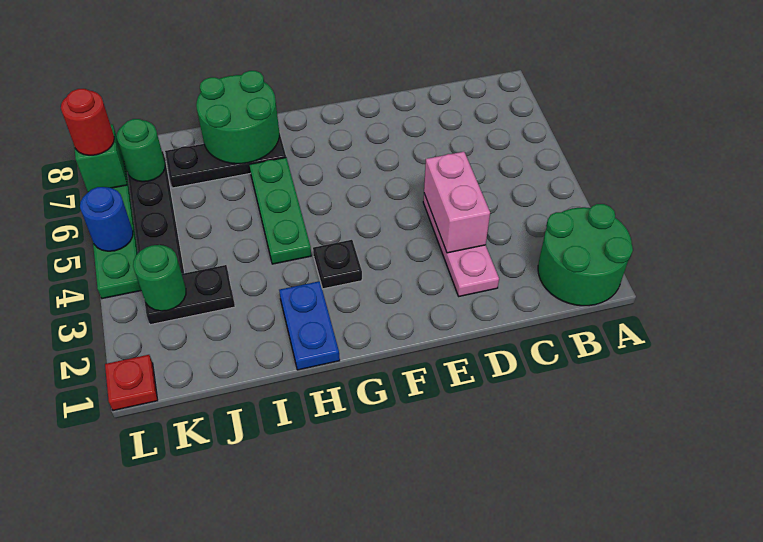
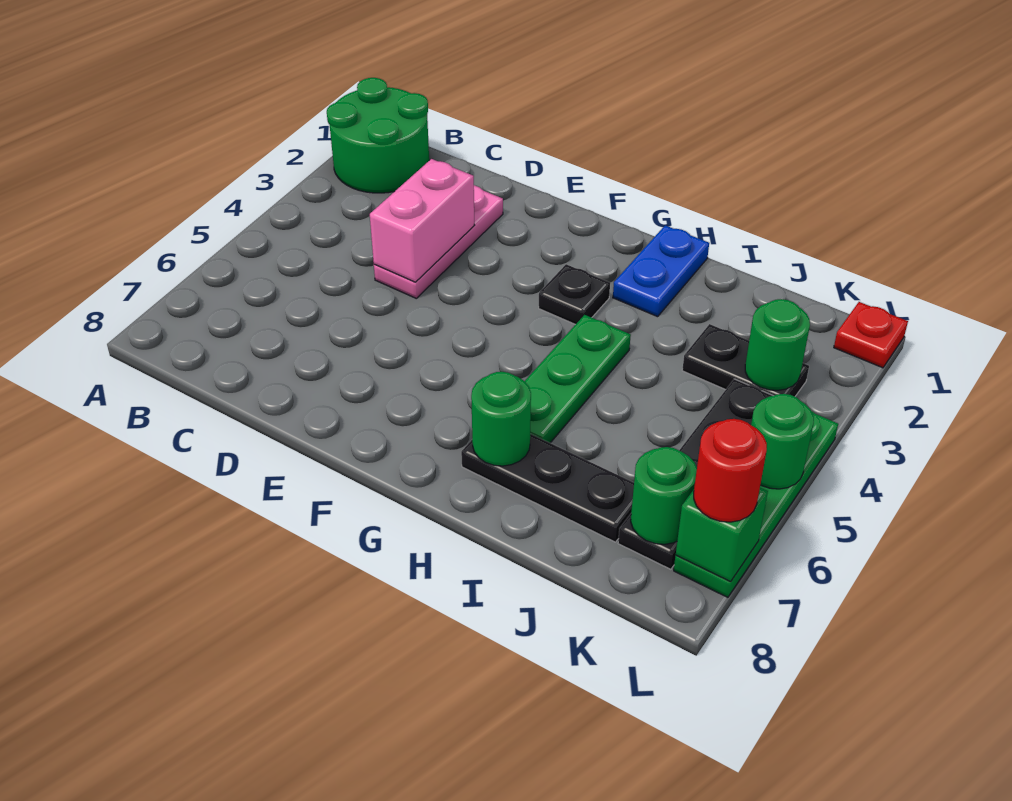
green round brick H7:I8 level 2 -> green round brick H7 level 2
blue round brick L5 level 2 -> green round brick L5 level 2

